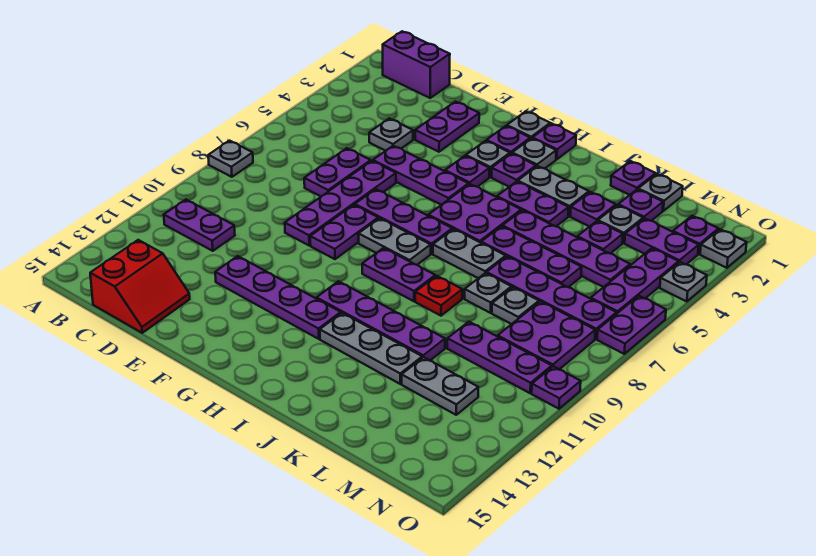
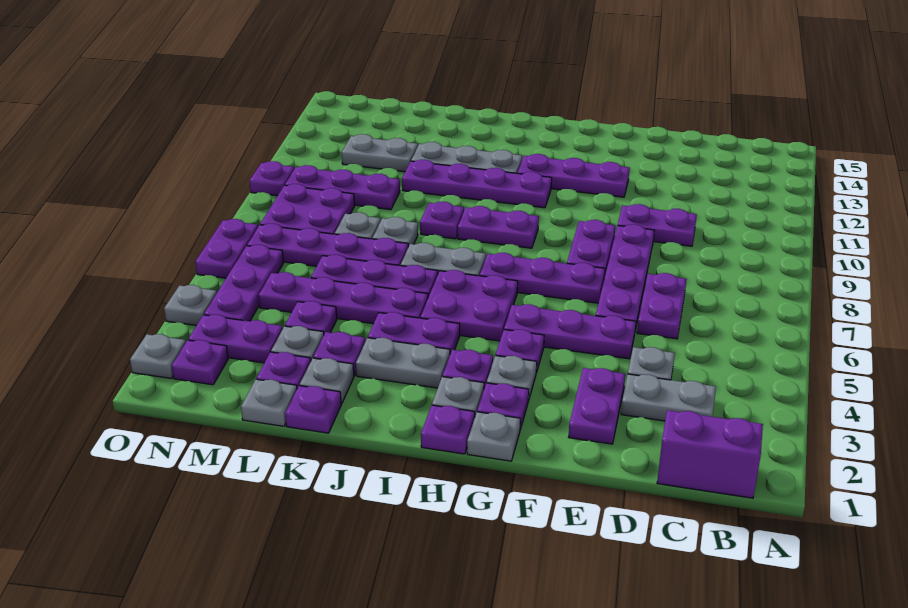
grey plate A8 level 1 -> grey plate K2 level 1
purple plate B11:C11 level 1 -> purple plate D10:E10 level 1
red slope C14:D15 level 1 top C -> none
purple plate E12:H12 level 1 -> purple plate F12:H12 level 1
grey plate G8:H8 level 1 -> grey plate C3:D3 level 1
red plate J9 level 1 -> purple plate J9 level 1

